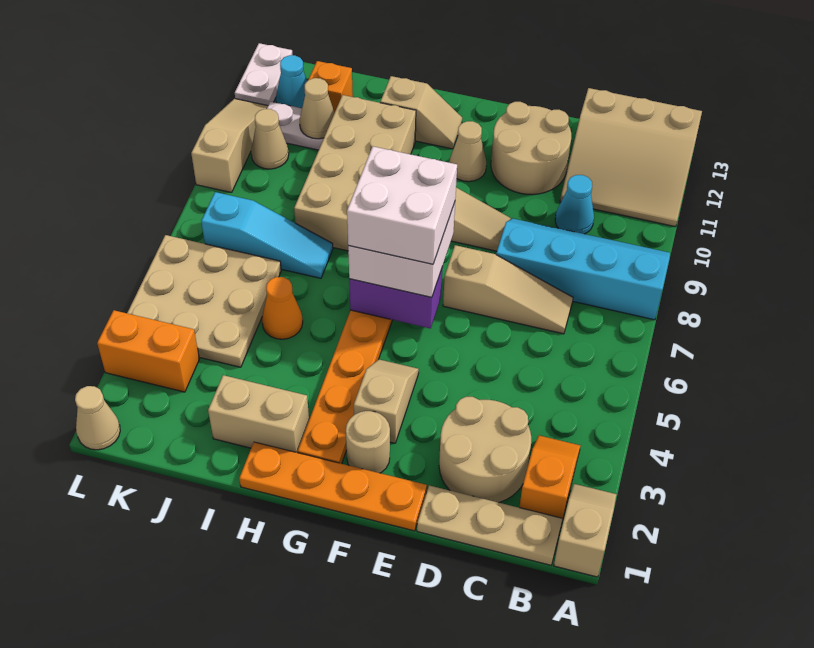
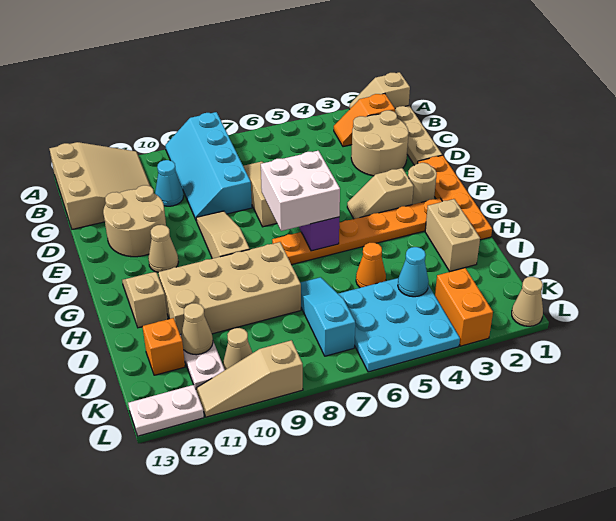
white brick F6:G7 level 4 -> none
tan plate J4:L6 level 1 -> cyan plate J4:L6 level 1
cyan cone K12 level 1 -> cyan cone J4 level 2

